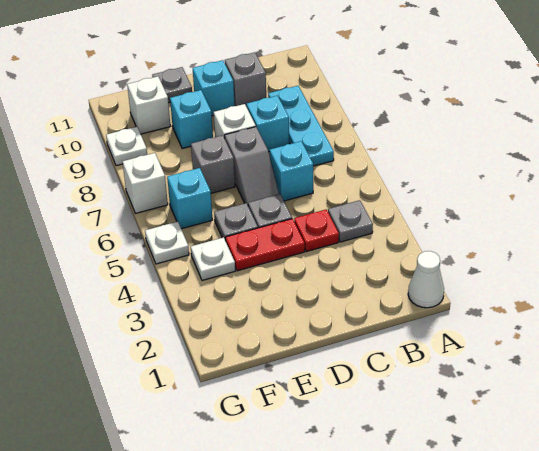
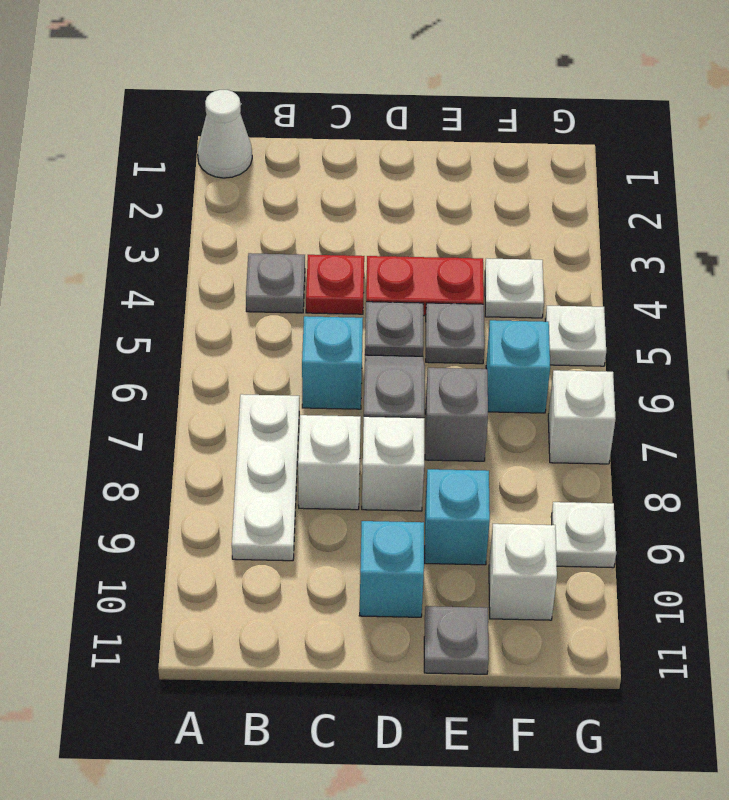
cyan plate B7:B9 level 1 -> white plate B7:B9 level 1
cyan brick C8 level 1 -> white brick C8 level 1
grey brick C10 level 1 -> none

